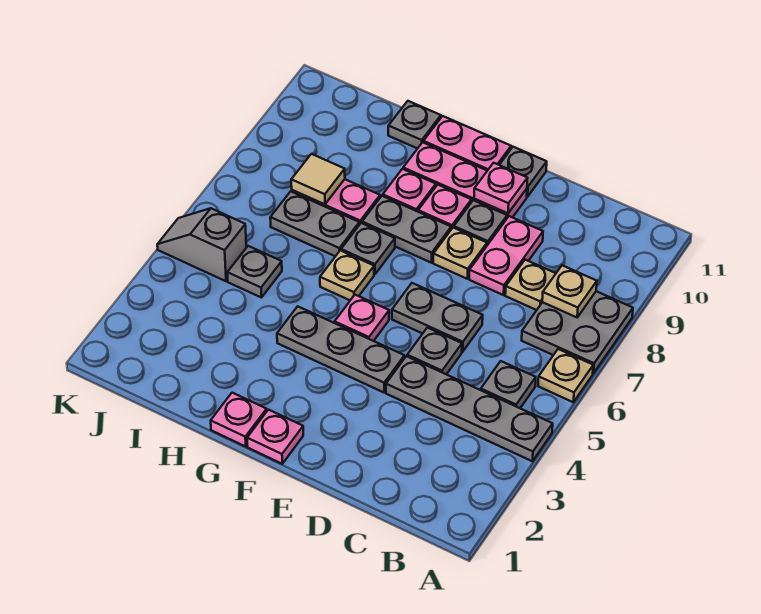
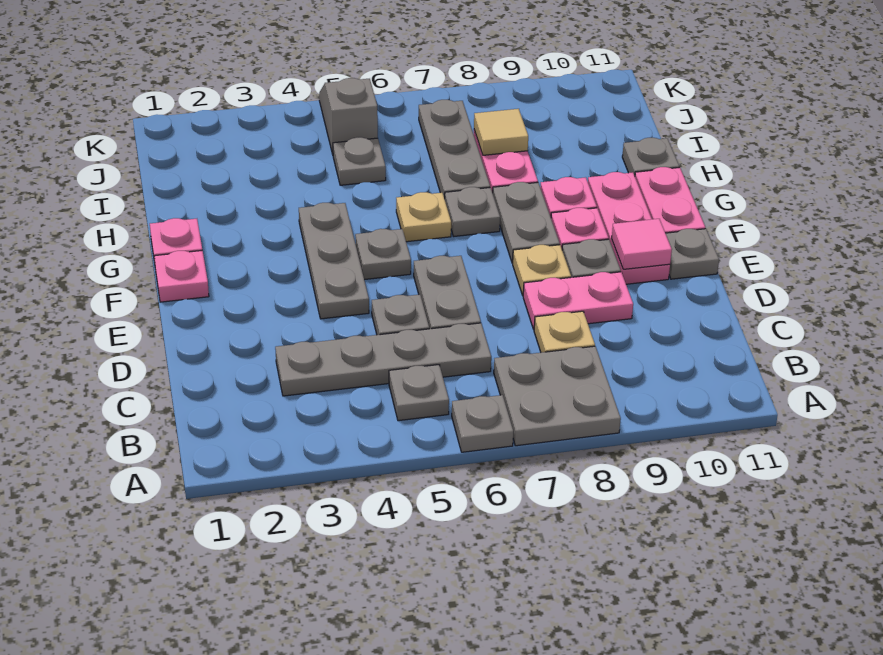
grey plate A4:D4 level 1 -> grey plate C3:C6 level 1
tan plate A6 level 1 -> grey plate A6 level 1
tan plate B8 level 2 -> none
pink plate E10 level 2 -> pink tile E10 level 2
pink plate F5 level 1 -> grey plate F5 level 1
grey plate H7:I7 level 1 -> grey plate H7:J7 level 1

